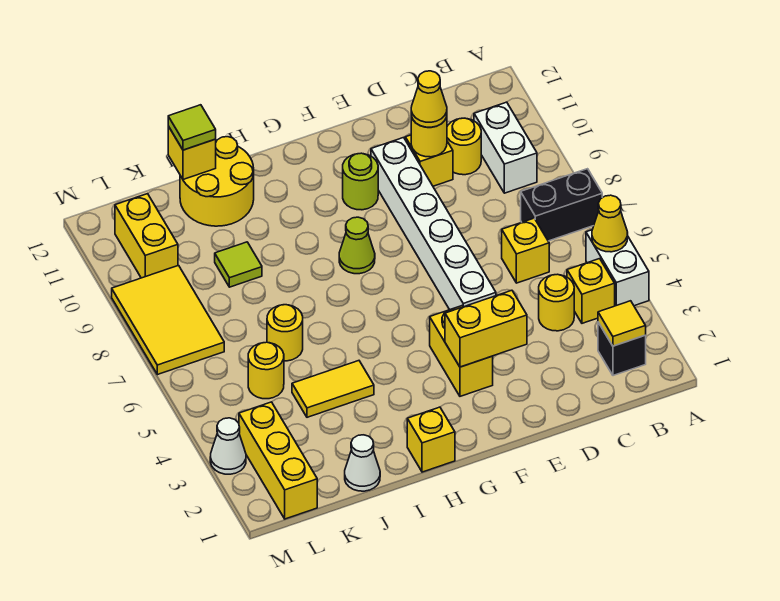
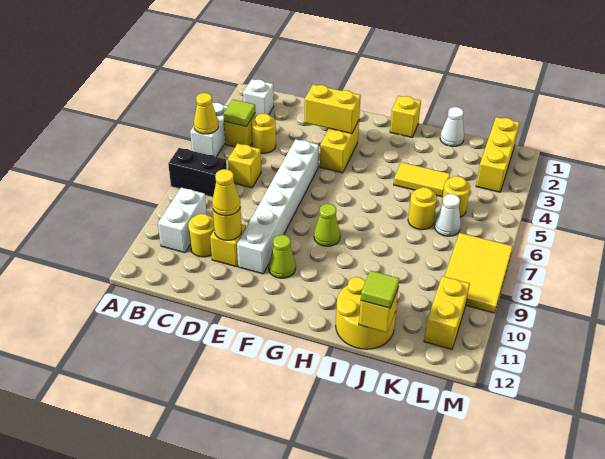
black brick B2 level 1 -> white brick B2 level 1
yellow tile B2 level 2 -> none
lime round brick F10 level 1 -> lime cone F10 level 1
lime tile J9 level 1 -> lime tile B4 level 2
white cone M3 level 1 -> white cone K6 level 1

